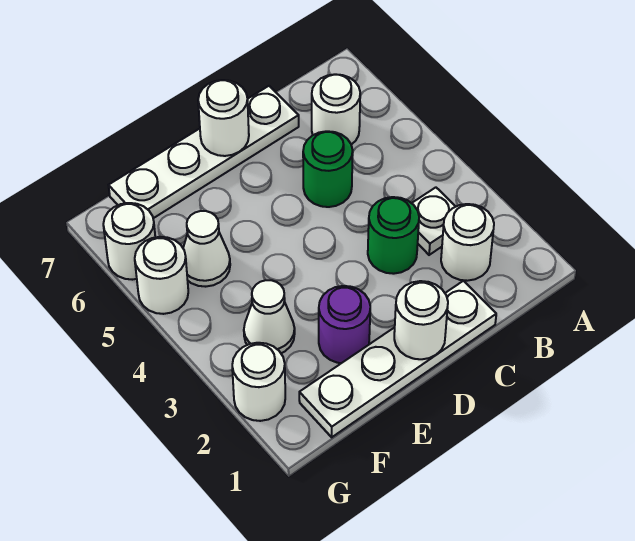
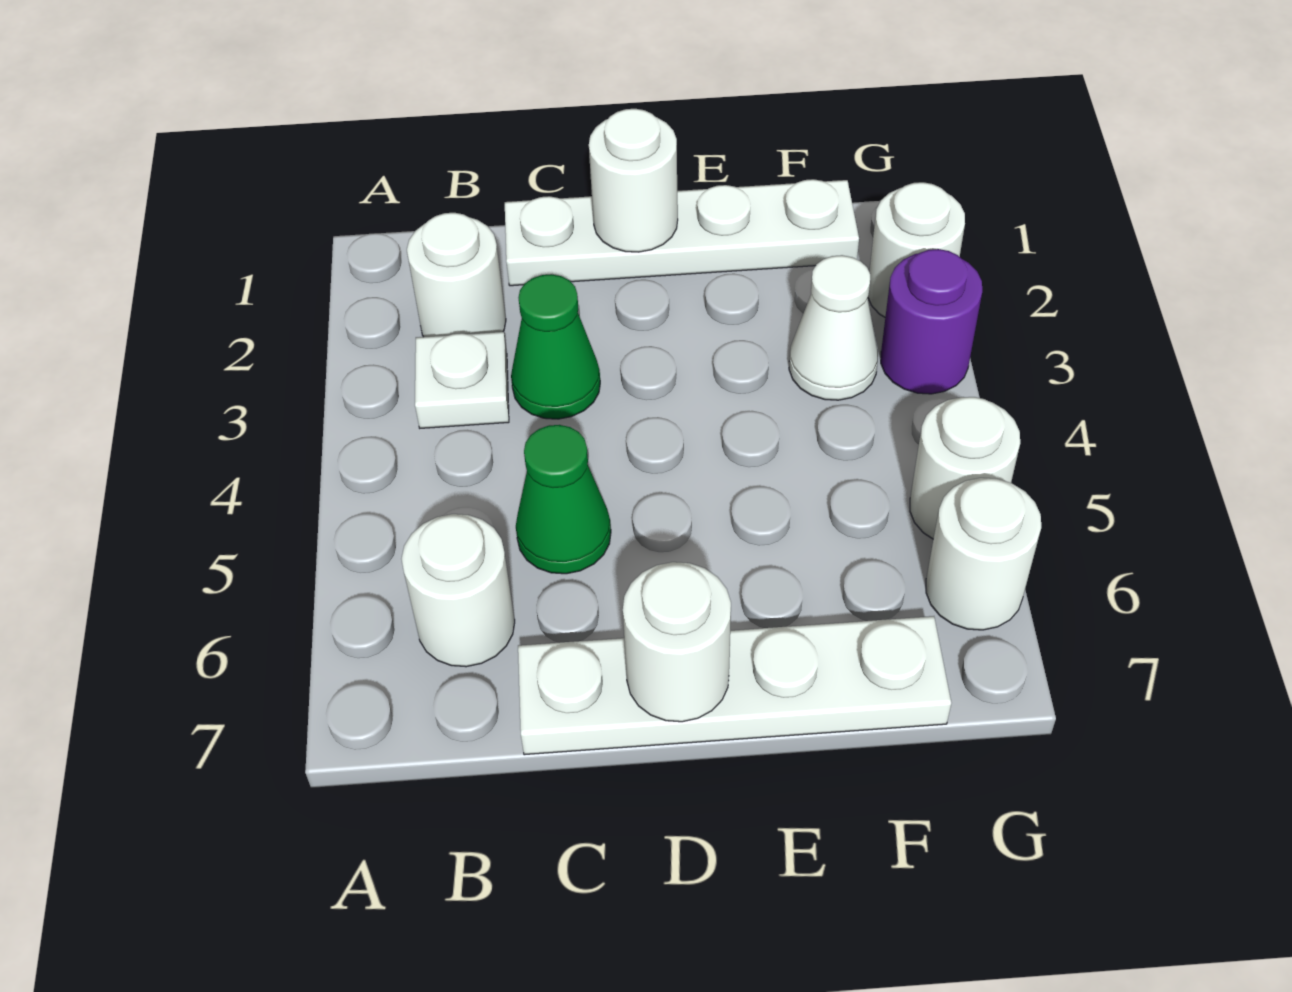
green round brick C3 level 1 -> green cone C3 level 1
green round brick C5 level 1 -> green cone C5 level 1
purple round brick E2 level 1 -> purple round brick G3 level 1
white cone F5 level 1 -> none

